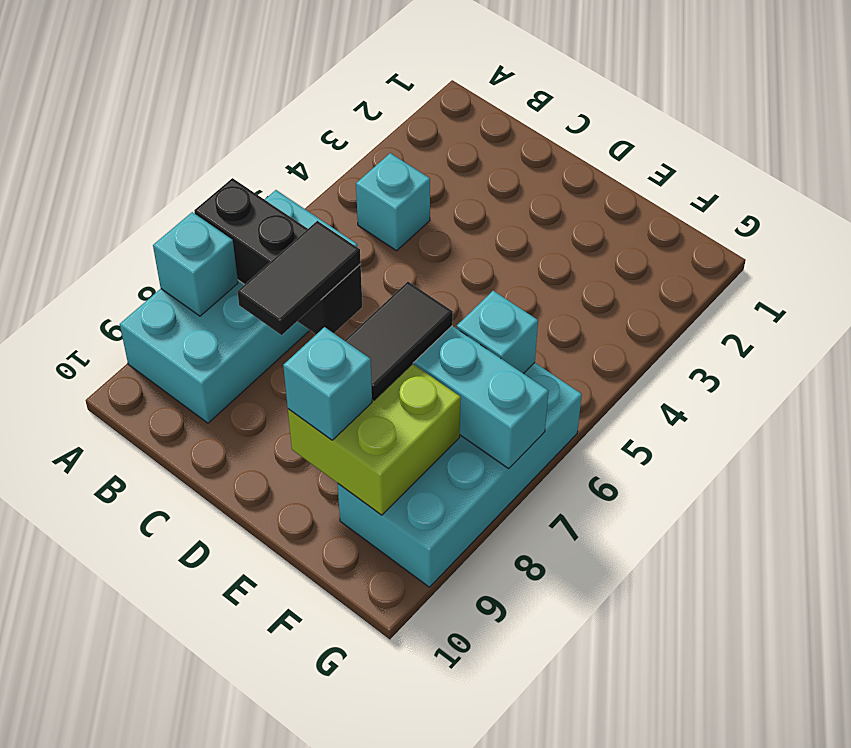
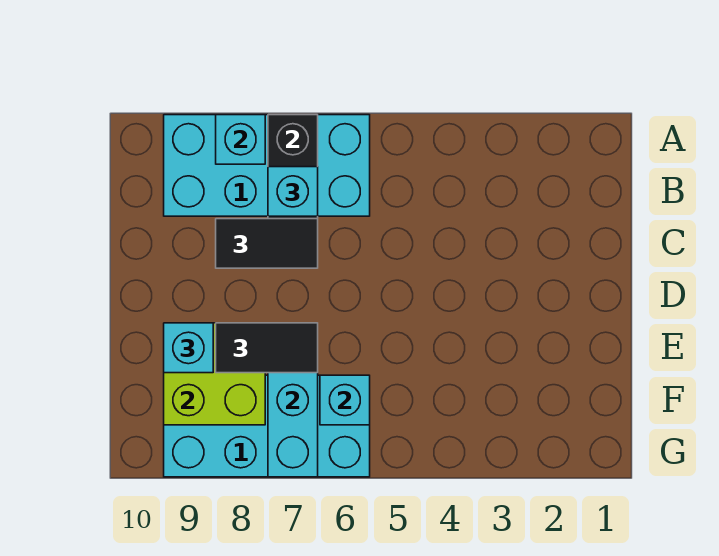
cyan brick B4 level 1 -> cyan brick B7 level 3

